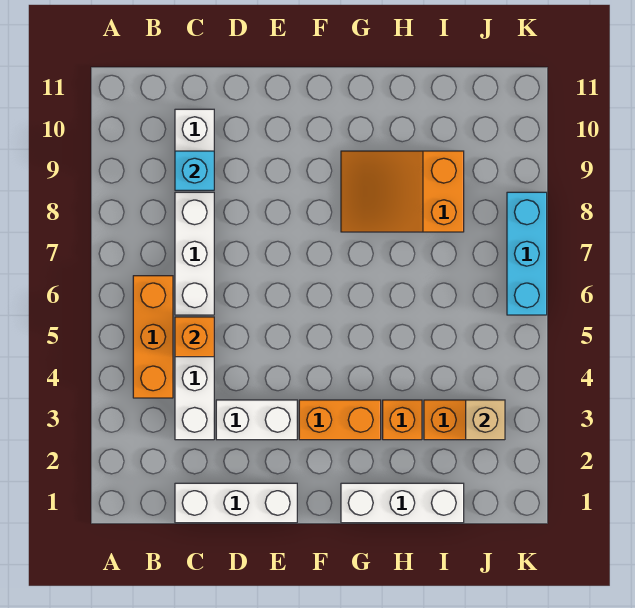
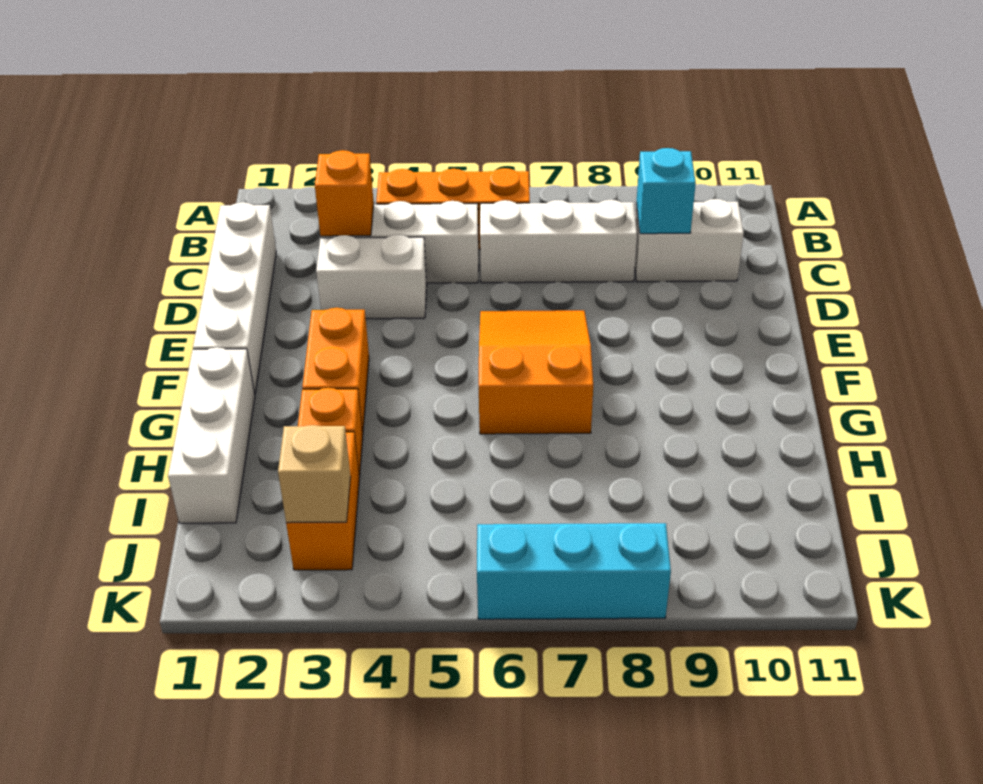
white brick C1:E1 level 1 -> white brick C1:F1 level 1
orange brick C5 level 2 -> orange brick C3 level 2
white brick D3:E3 level 1 -> white brick D3:D4 level 1
orange slope G8:I9 level 1 top I -> orange slope E6:G7 level 1 top G

